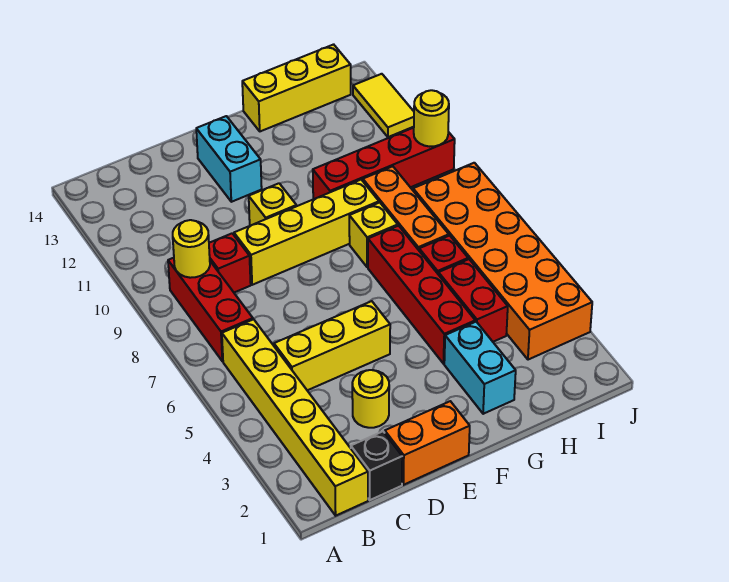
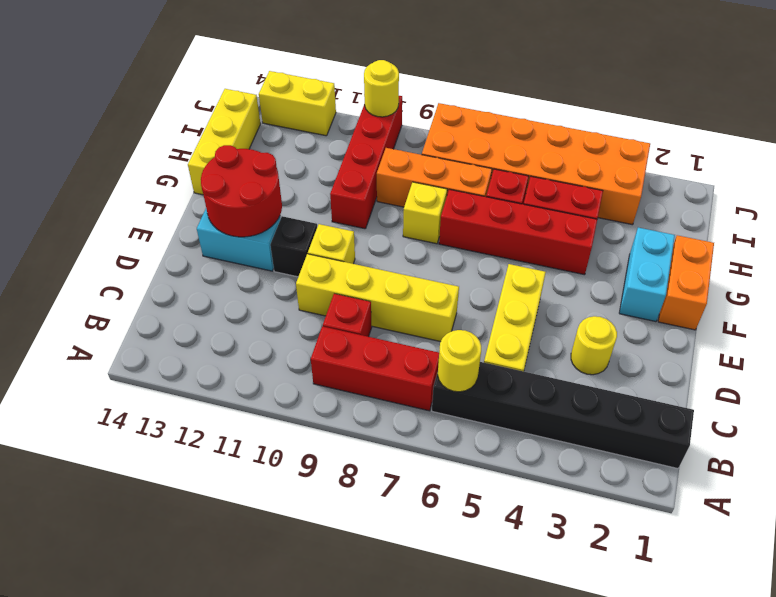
yellow brick B1:B6 level 1 -> black brick B1:B6 level 1
yellow round brick B9 level 2 -> yellow round brick B6 level 2
black brick C1 level 1 -> black brick E11 level 1
orange brick D1:E1 level 1 -> orange brick F1:G1 level 1
yellow brick D9:G9 level 1 -> yellow brick D7:D10 level 1
none -> red round brick E12:F13 level 2
cyan brick G2:G3 level 1 -> cyan brick F2:G2 level 1
yellow tile J12:J13 level 1 -> yellow brick J12:J13 level 1

